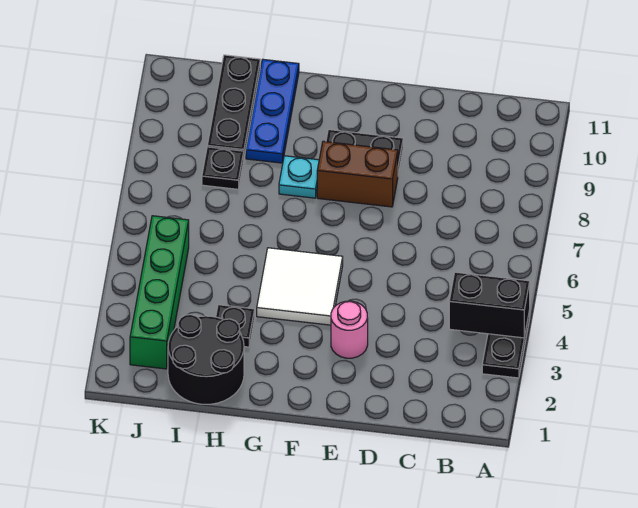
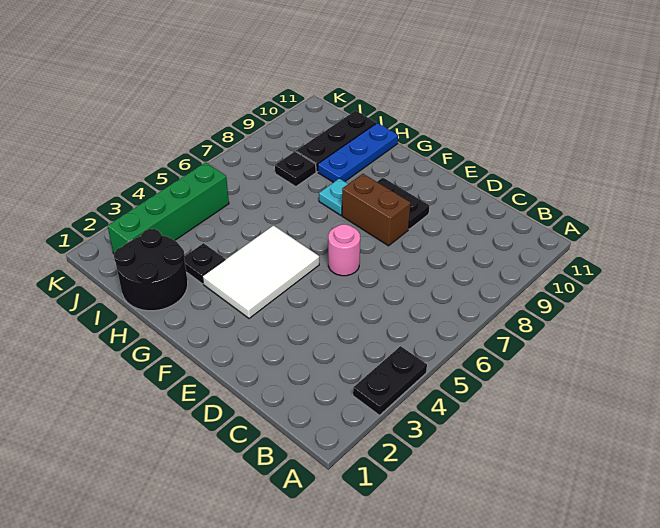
black brick A4:B4 level 2 -> none
pink round brick E3 level 1 -> pink round brick E6 level 1
white tile F4:G5 level 1 -> white tile F3:G5 level 1

